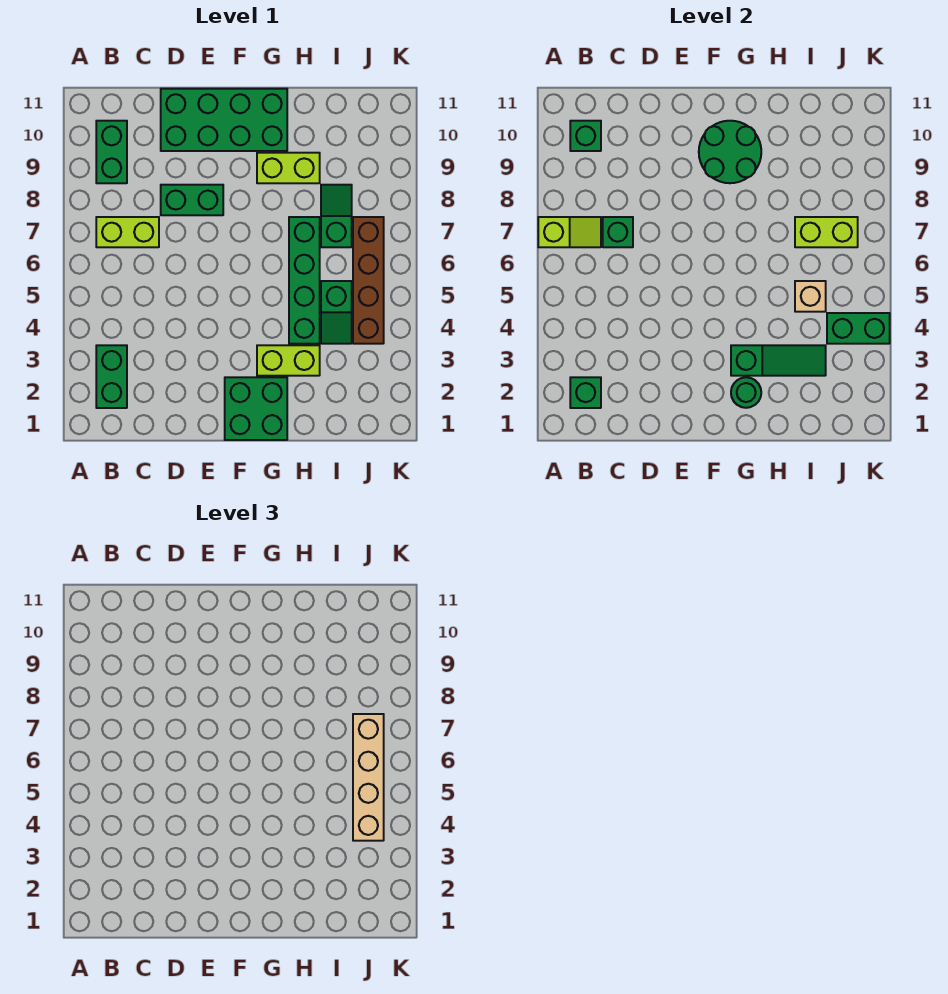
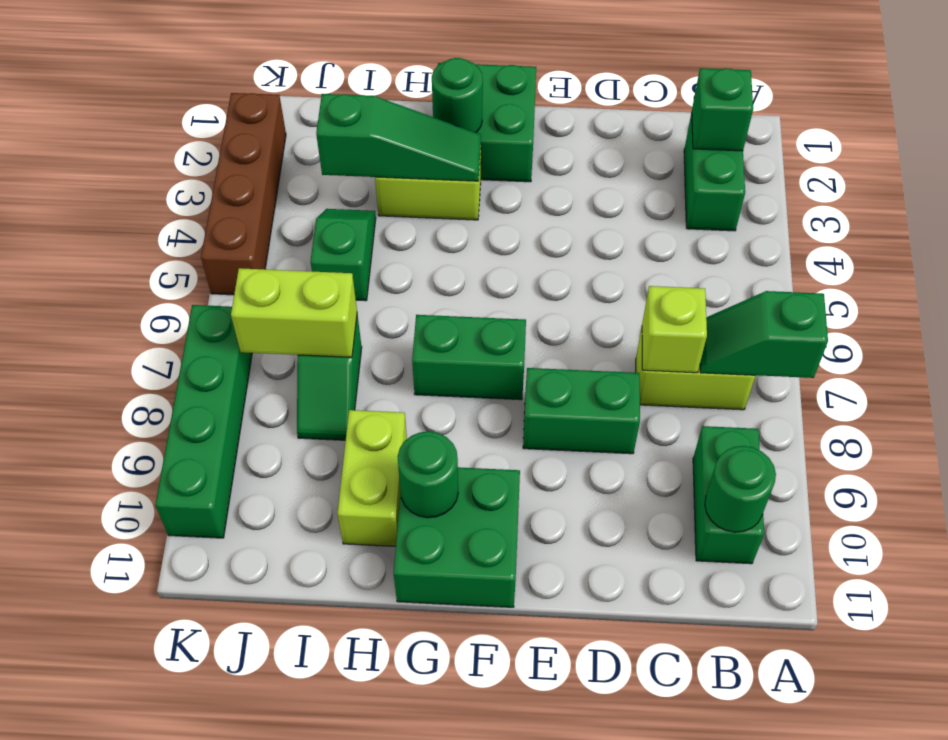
lime slope A7:B7 level 2 top A -> green slope A7:B7 level 2 top A
green brick B10 level 2 -> green round brick B10 level 2
green brick C7 level 2 -> lime brick C7 level 2
green brick D10:G11 level 1 -> green brick F10:G11 level 1
green round brick F9:G10 level 2 -> green round brick G10 level 2
green slope G3:I3 level 2 top G -> green slope G3:I3 level 2 top I
lime brick G9:H9 level 1 -> lime brick H9:H10 level 1
green brick H4:H7 level 1 -> green brick K7:K10 level 1
tan brick I5 level 2 -> none
brown brick J4:J7 level 1 -> brown brick K2:K5 level 1
green brick J4:K4 level 2 -> green brick F7:G7 level 1
tan brick J4:J7 level 3 -> none

